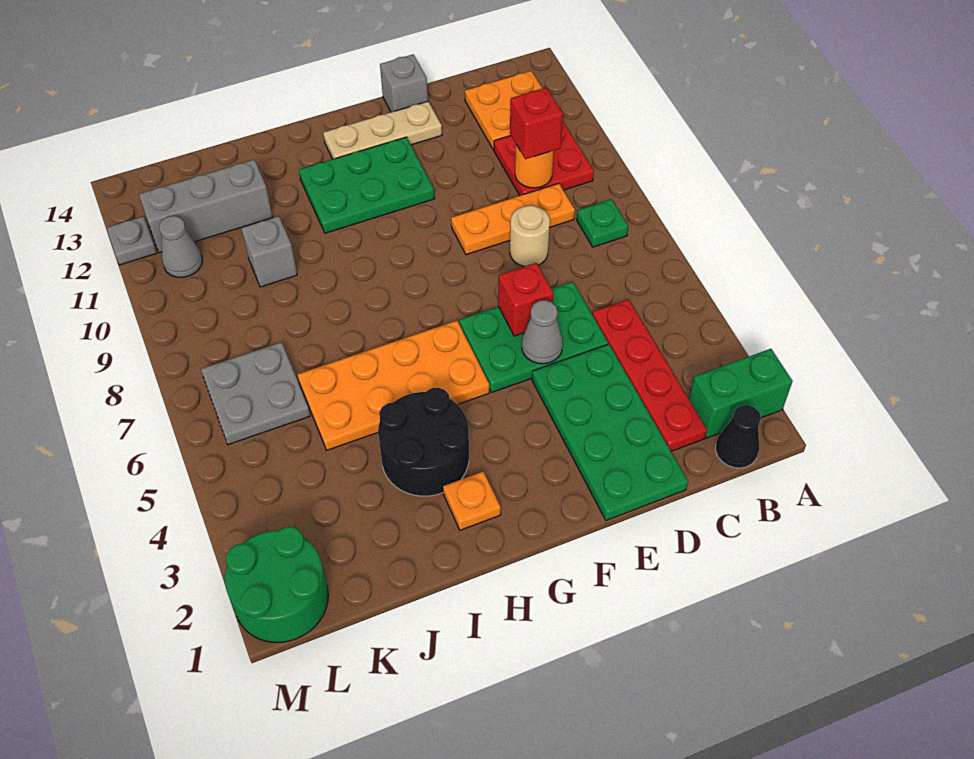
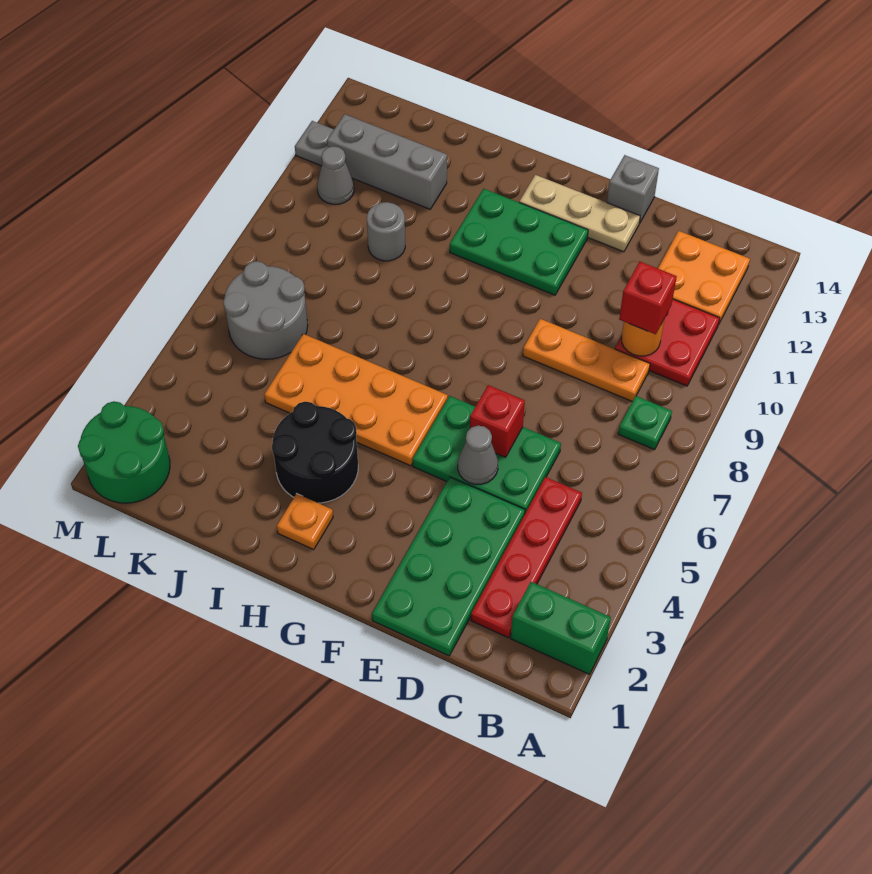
black cone B1 level 1 -> none
tan round brick D8 level 1 -> none
grey brick J10 level 1 -> grey round brick J10 level 1
grey plate K6:L7 level 1 -> grey round brick K6:L7 level 1

